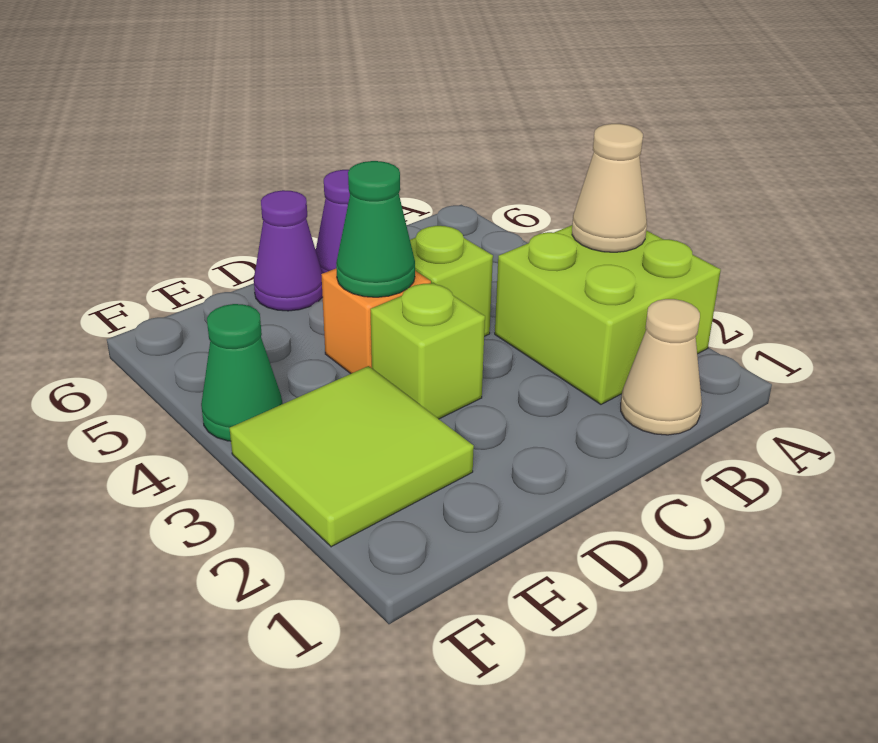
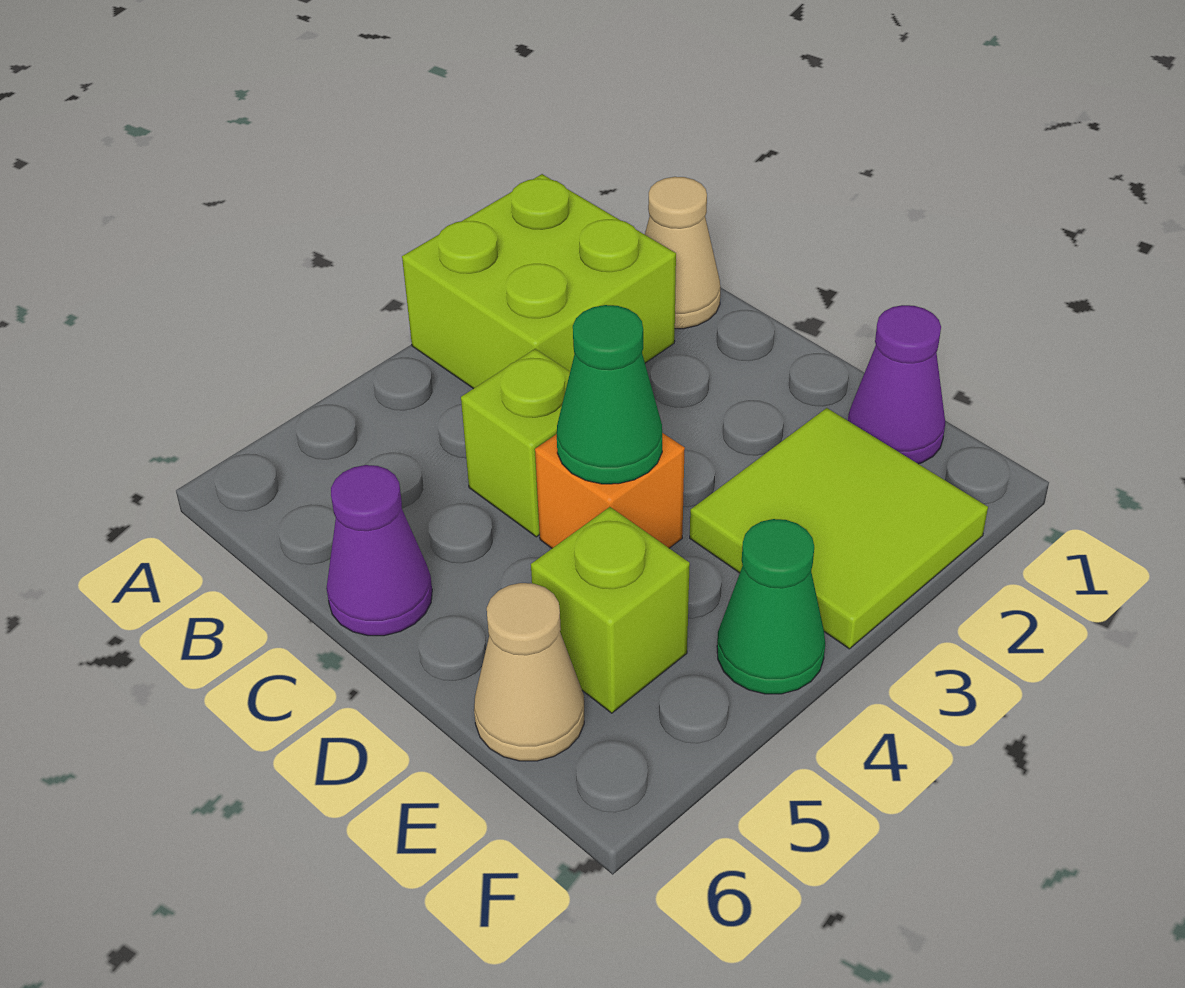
tan cone A3 level 2 -> tan cone E6 level 1
lime brick D3 level 1 -> lime brick E5 level 1
purple cone D6 level 1 -> purple cone E1 level 1

